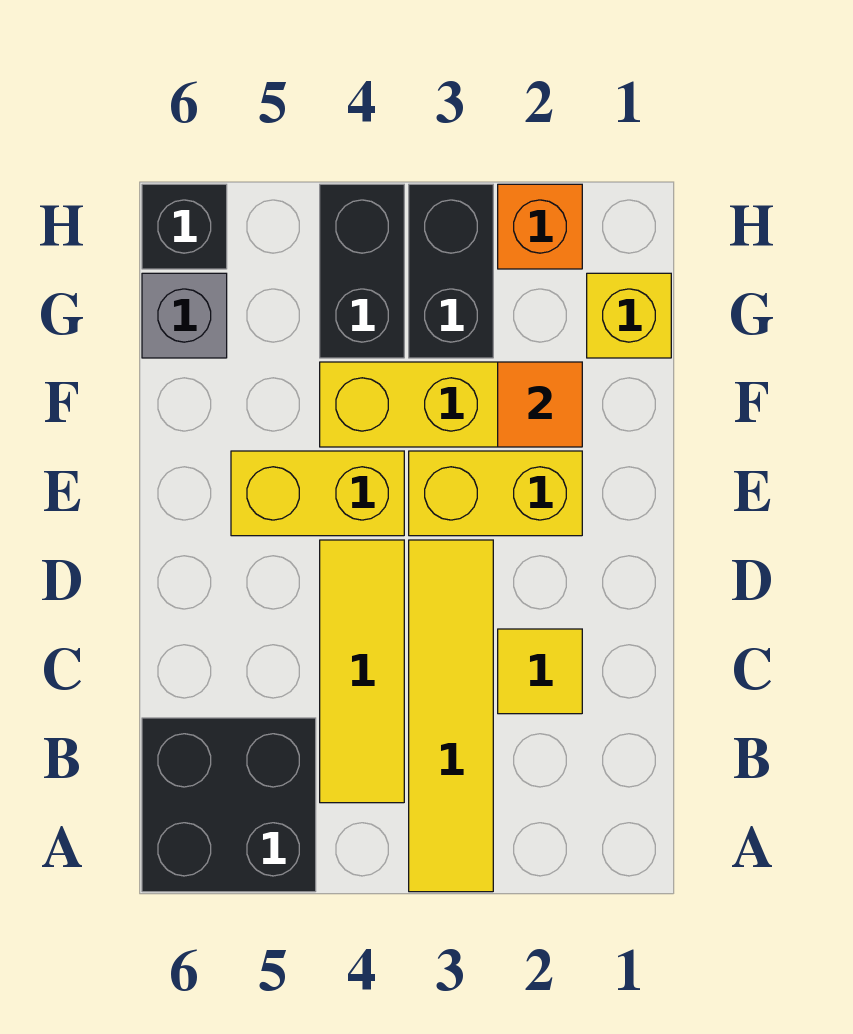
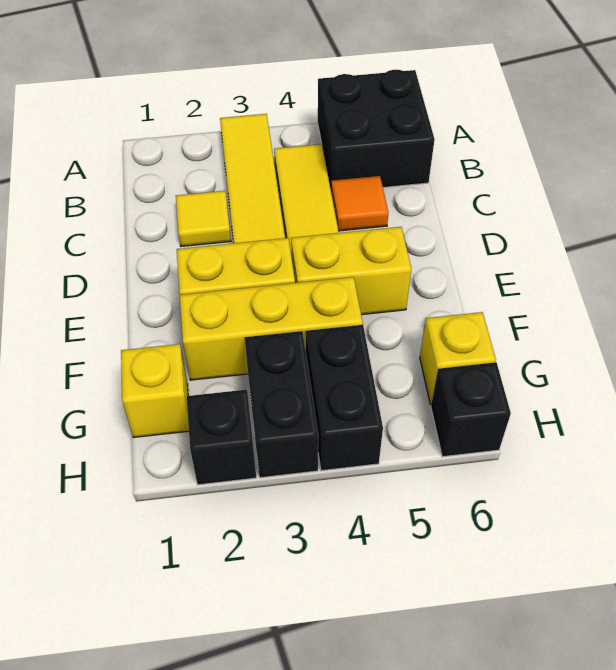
orange tile F2 level 2 -> orange tile C5 level 1
grey brick G6 level 1 -> yellow brick G6 level 1
orange brick H2 level 1 -> black brick H2 level 1

